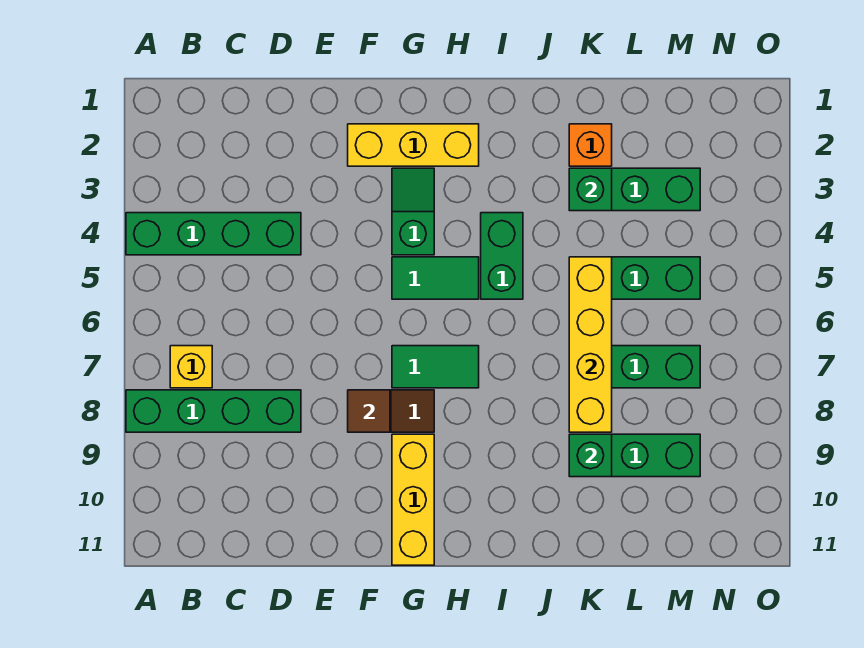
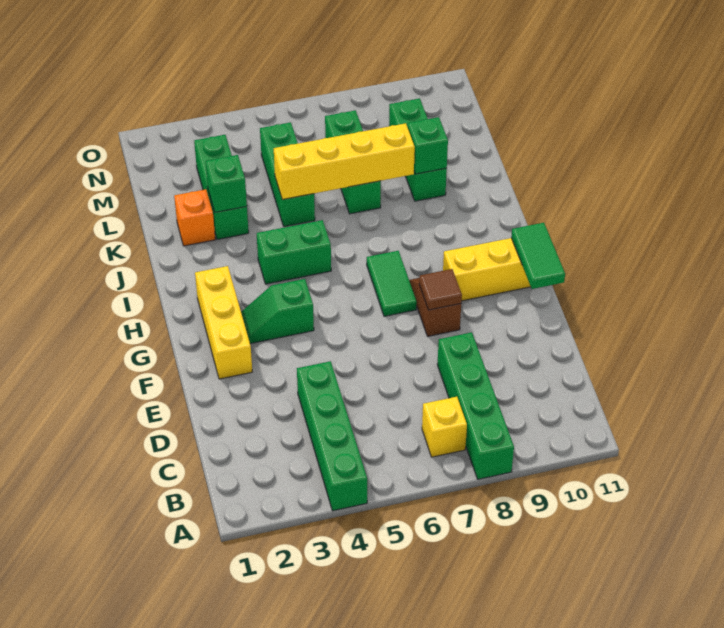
green tile G5:H5 level 1 -> green tile F11:G11 level 2

